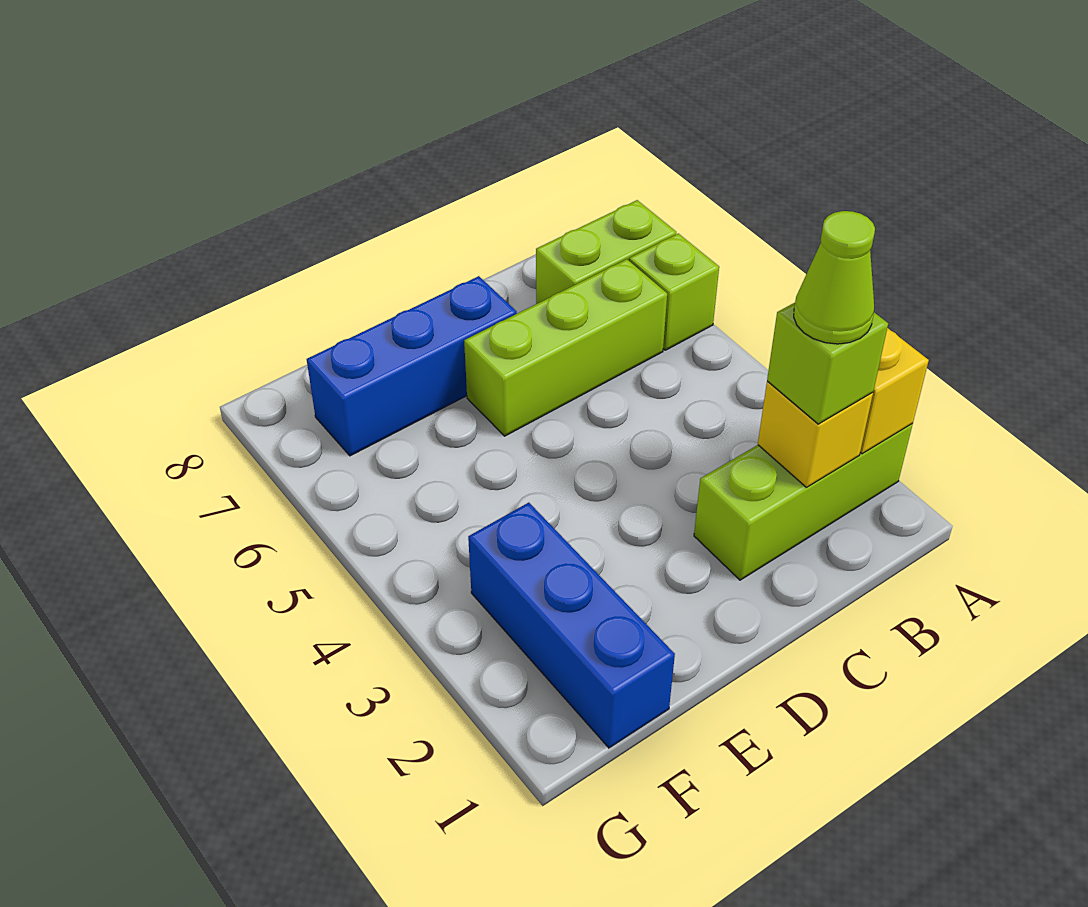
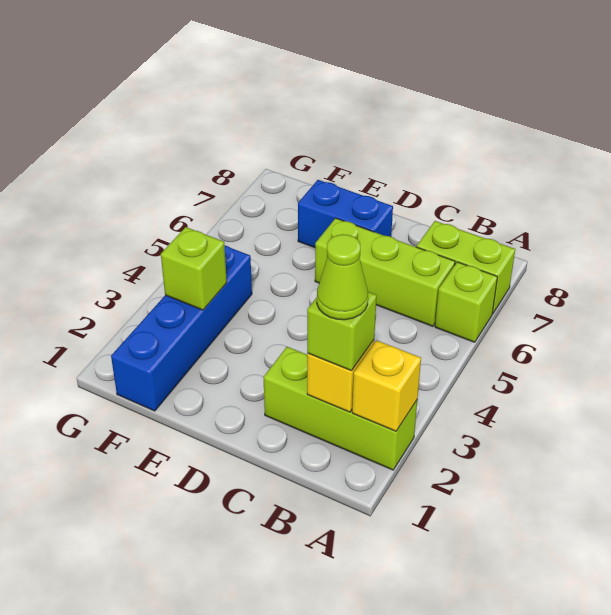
blue brick D7:F7 level 1 -> blue brick D7:E7 level 1
blue brick F1:F3 level 1 -> blue brick F1:F4 level 1
none -> lime brick F3 level 2

